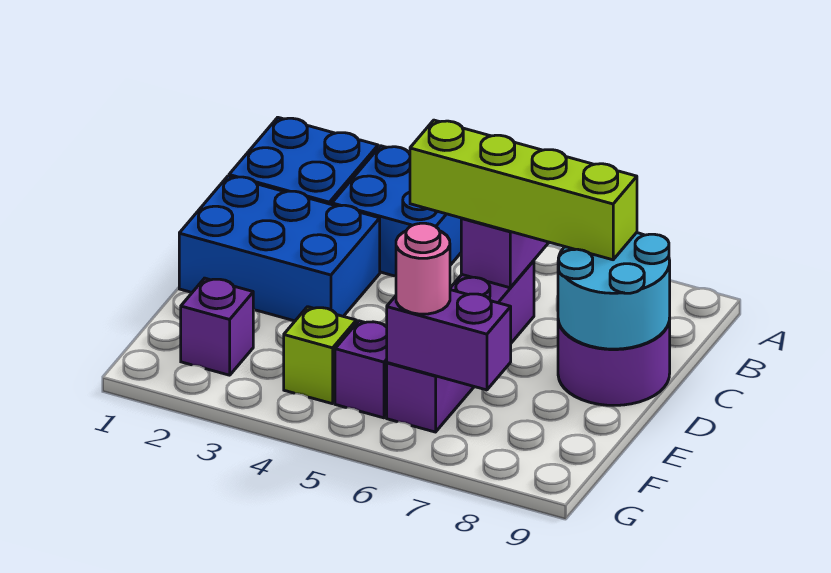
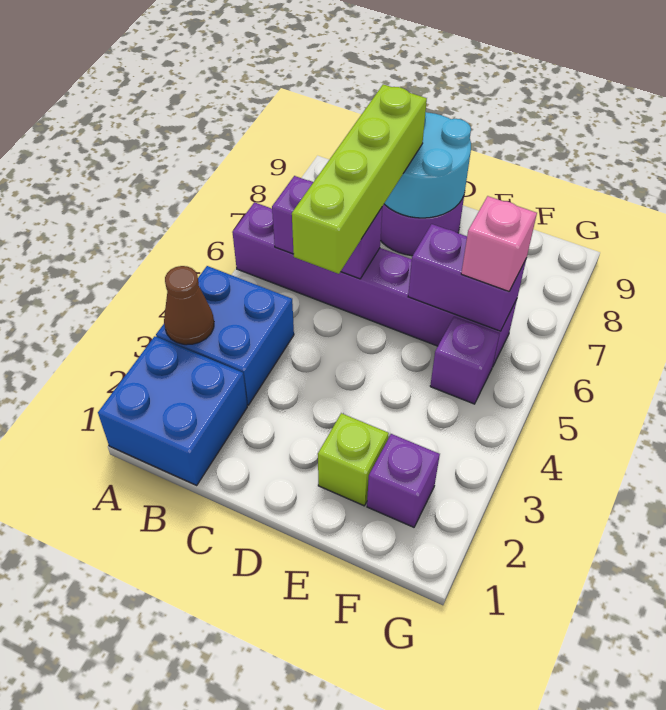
none -> brown cone A3 level 2
blue brick C1:D3 level 1 -> none
purple brick C6:F6 level 1 -> purple brick A6:F6 level 1
lime brick F4 level 1 -> lime brick E2 level 1
purple brick F6:F7 level 2 -> purple brick E6:F6 level 2
pink round brick F6 level 3 -> pink brick F6 level 3

